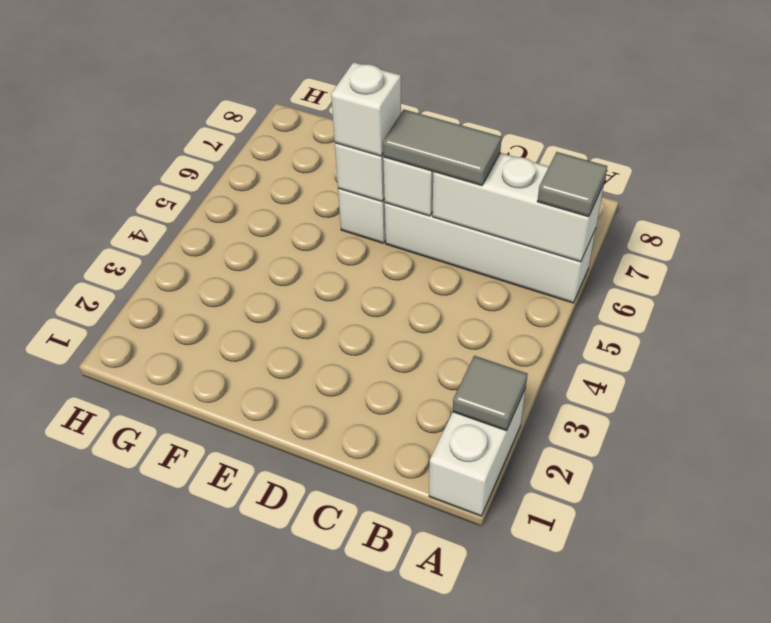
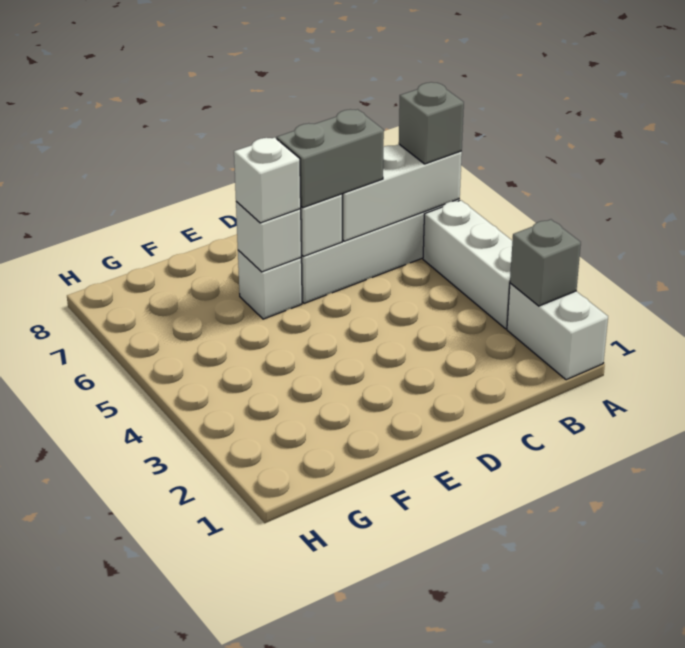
grey tile A2 level 2 -> grey brick A2 level 2
none -> white brick A3:A5 level 1
grey tile A6 level 3 -> grey brick A6 level 3
grey tile C6:D6 level 3 -> grey brick C6:D6 level 3

